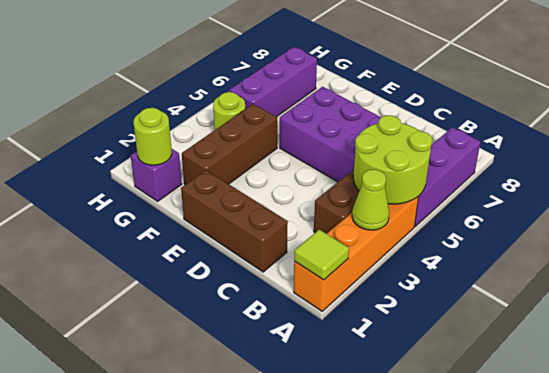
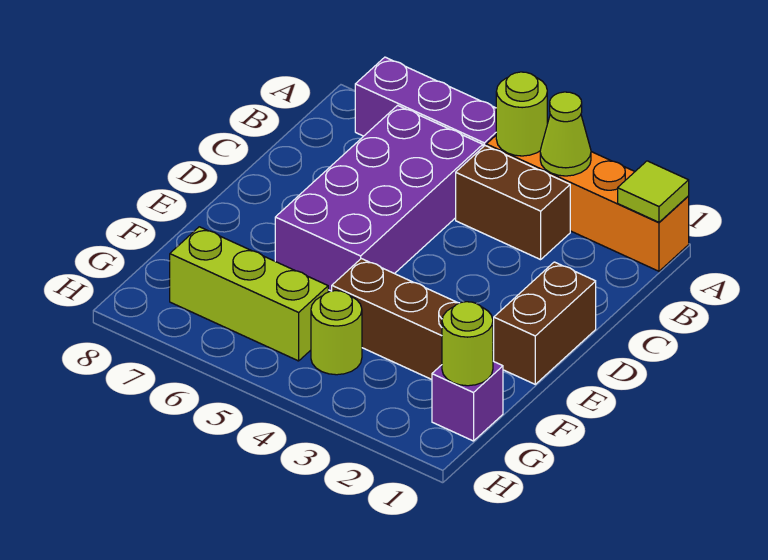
lime round brick A4:B5 level 2 -> lime round brick A4 level 2
brown brick C1:E1 level 1 -> brown brick D1:E1 level 1
purple brick G5:G7 level 1 -> lime brick G5:G7 level 1

